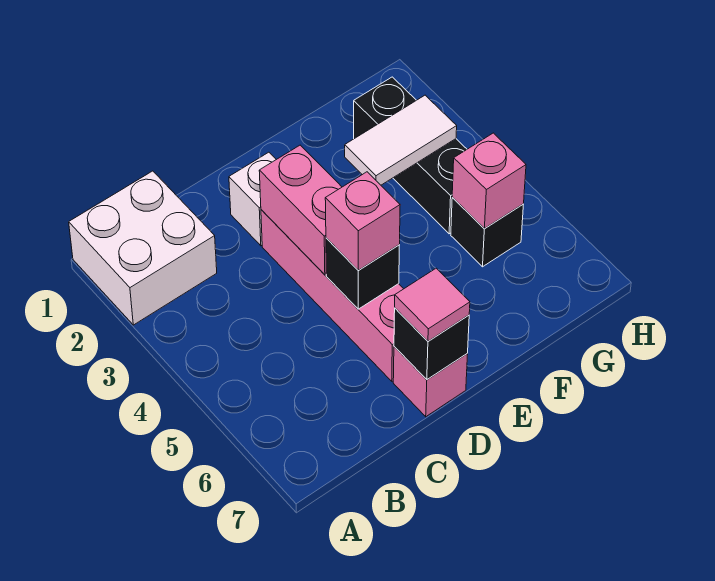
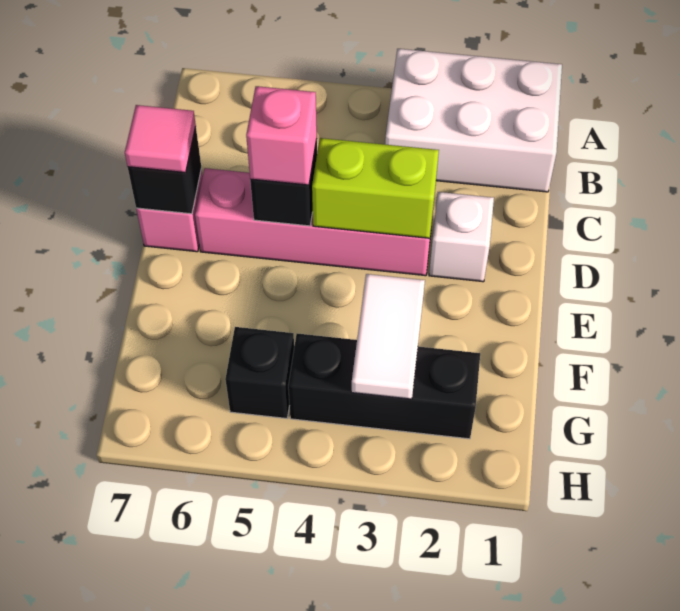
white brick A1:B2 level 1 -> white brick A1:B3 level 1
pink brick D3:D4 level 2 -> lime brick D3:D4 level 2
pink brick G5 level 2 -> none

